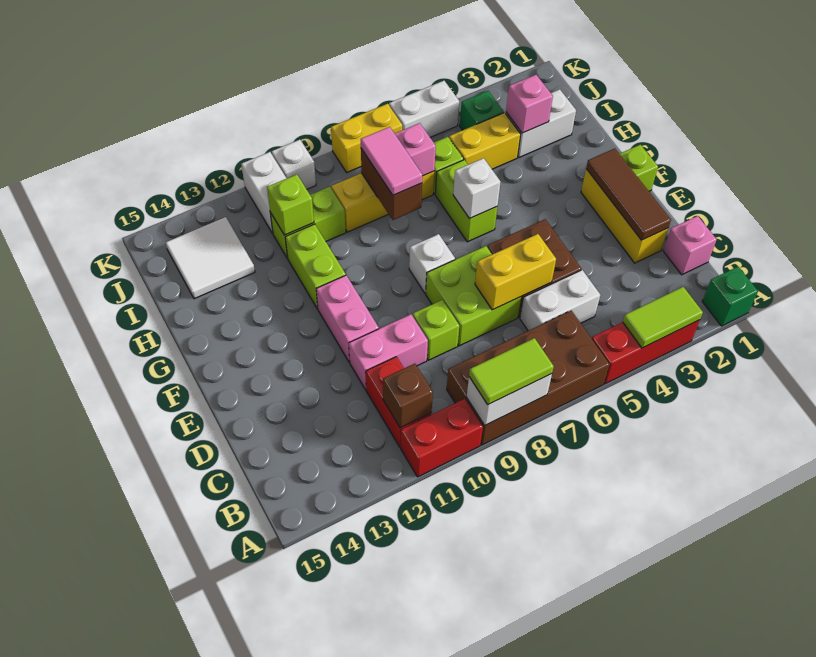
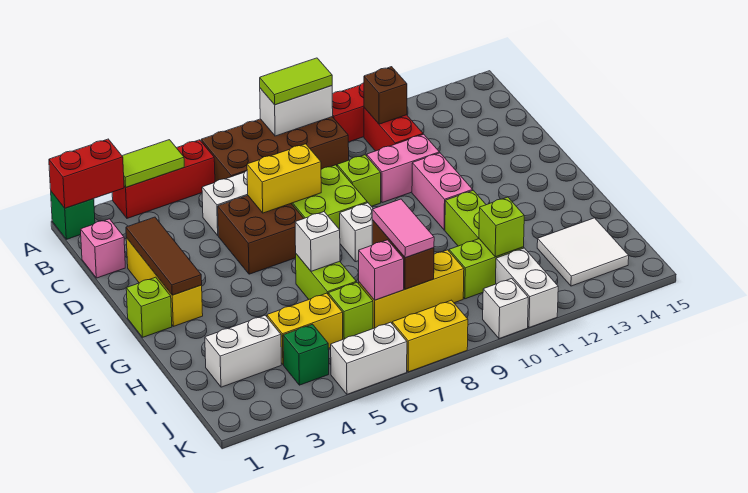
none -> red brick A1:A2 level 2
pink brick I3 level 2 -> none

